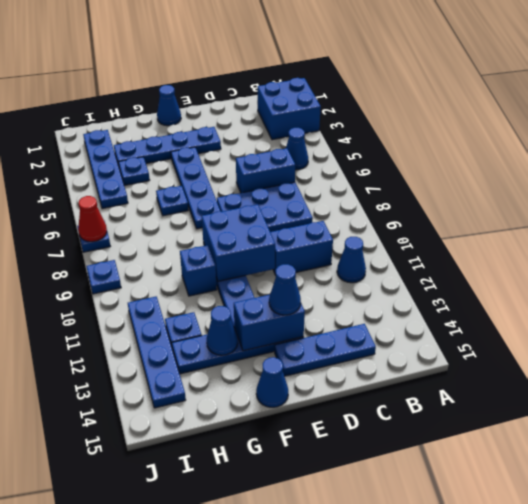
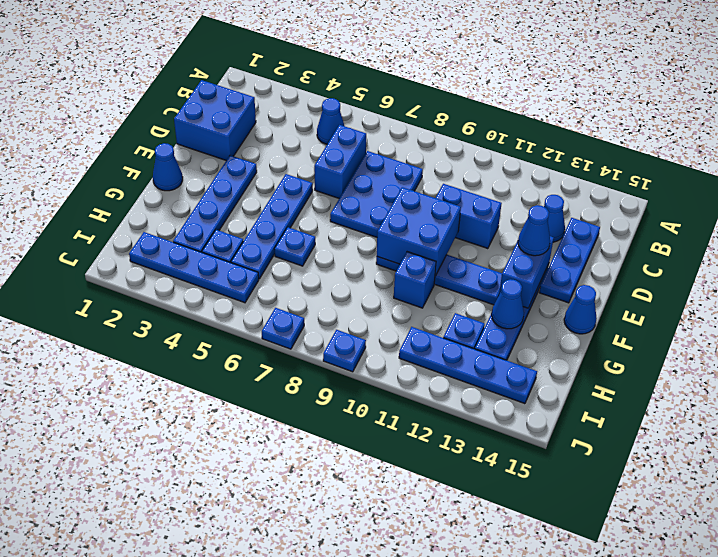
blue brick A2:B3 level 1 -> blue brick C1:D2 level 1
blue cone B11 level 1 -> blue cone C13 level 1
blue brick C10:D10 level 1 -> blue brick D10:D11 level 1
blue plate F4:F7 level 1 -> blue plate E5:H5 level 1
red cone J7 level 2 -> none

